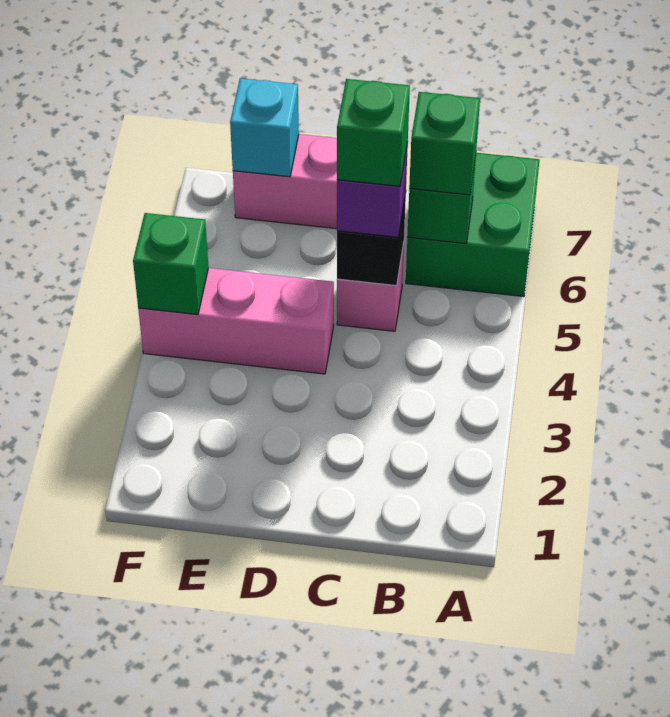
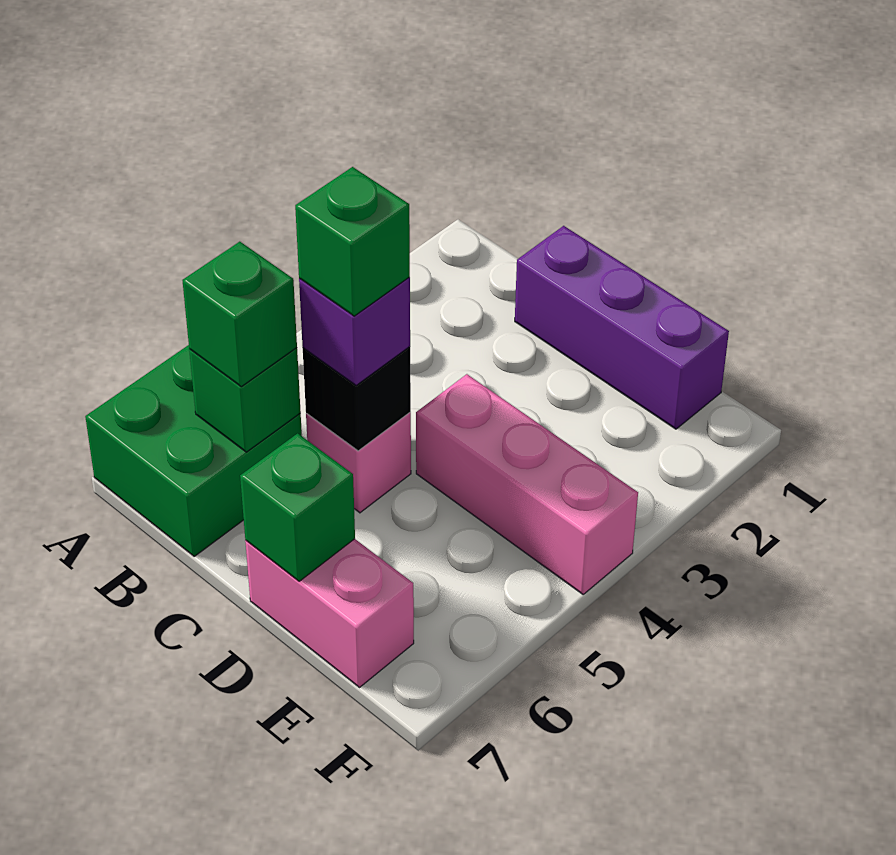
none -> purple brick C1:E1 level 1
cyan brick E7 level 2 -> none
green brick F4 level 2 -> green brick D7 level 2

